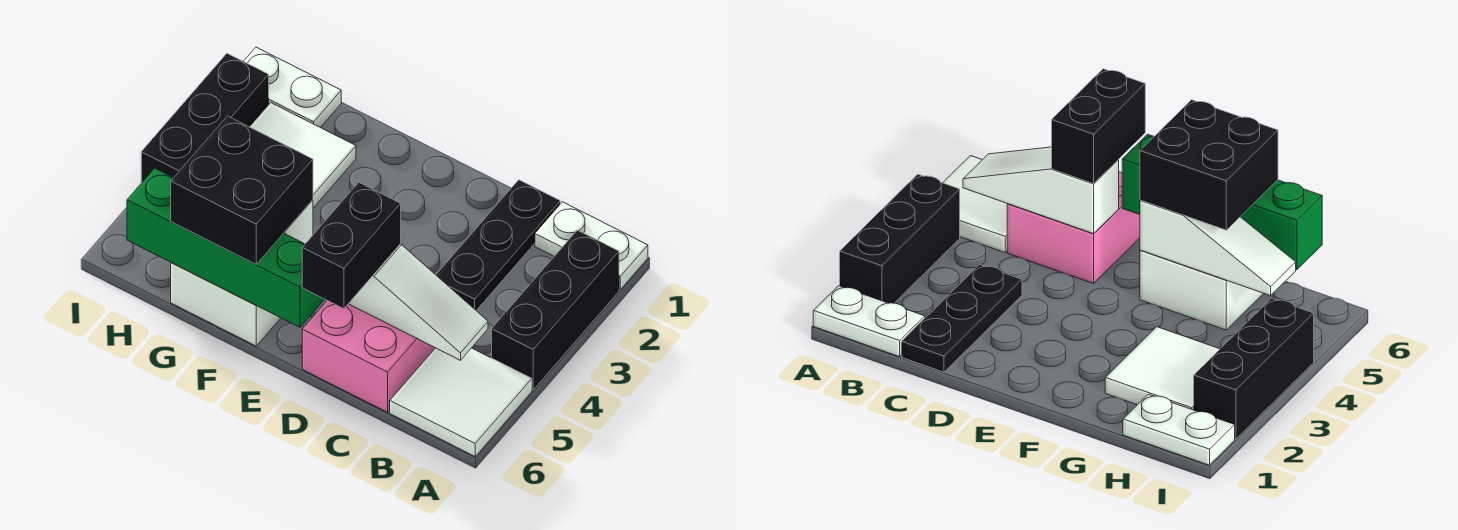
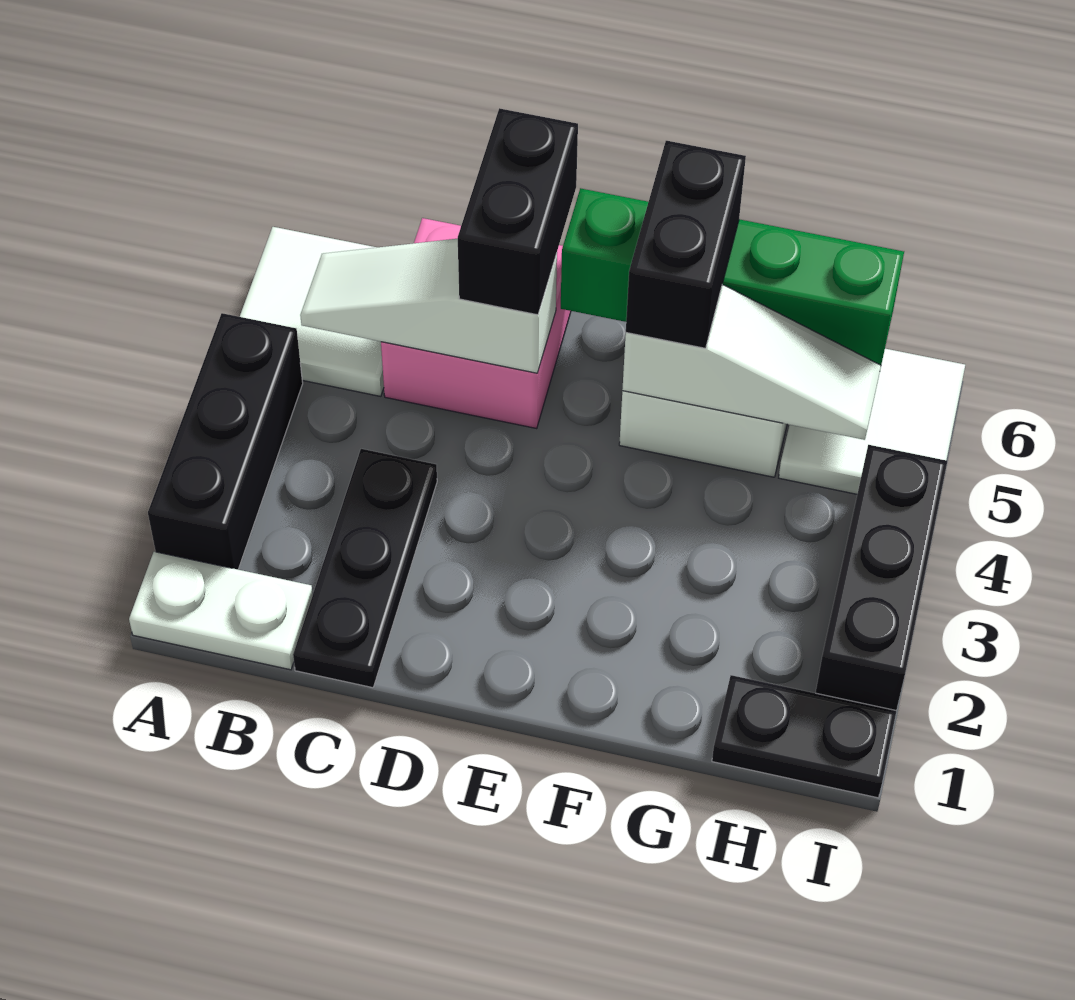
black brick F5:G6 level 3 -> black brick F5:F6 level 3
white tile G2:H3 level 1 -> white tile H5:I6 level 1
white plate H1:I1 level 1 -> black plate H1:I1 level 1

